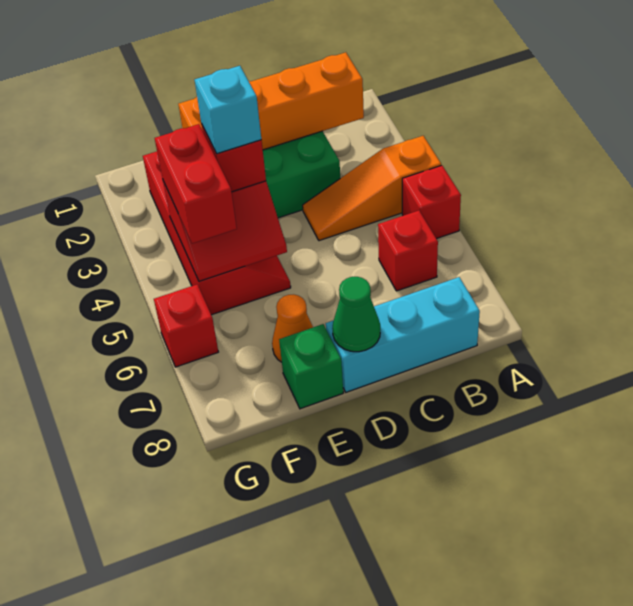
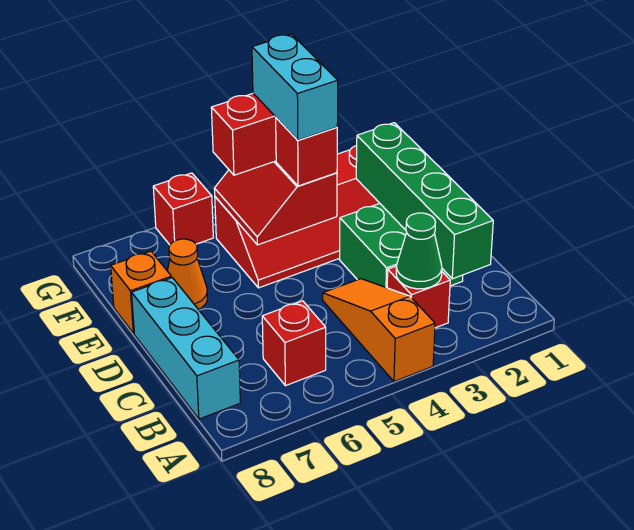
red brick A5 level 1 -> red brick B3 level 1
orange brick B2:E2 level 2 -> green brick B2:E2 level 2
green cone D8 level 2 -> green cone B3 level 2
cyan brick E4 level 4 -> cyan brick E4:F4 level 4
green brick E8 level 1 -> orange brick E8 level 1

